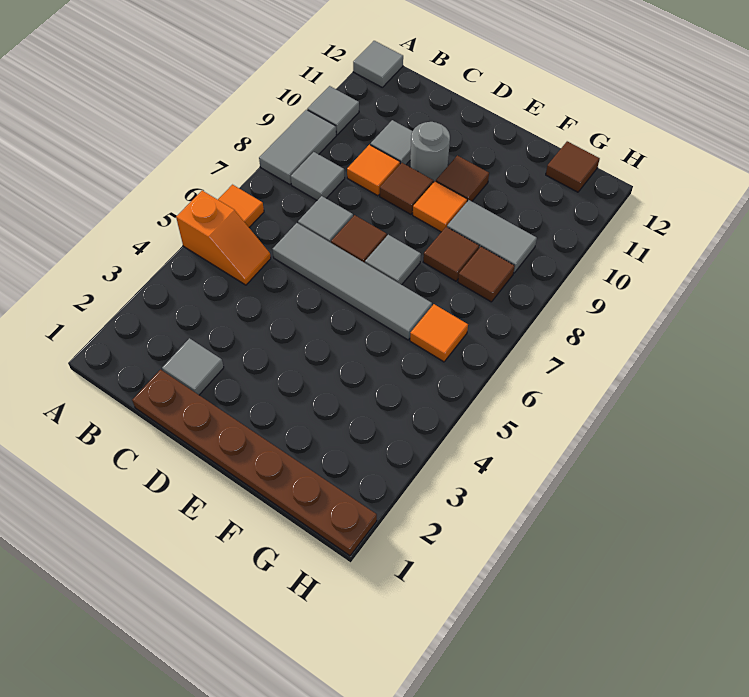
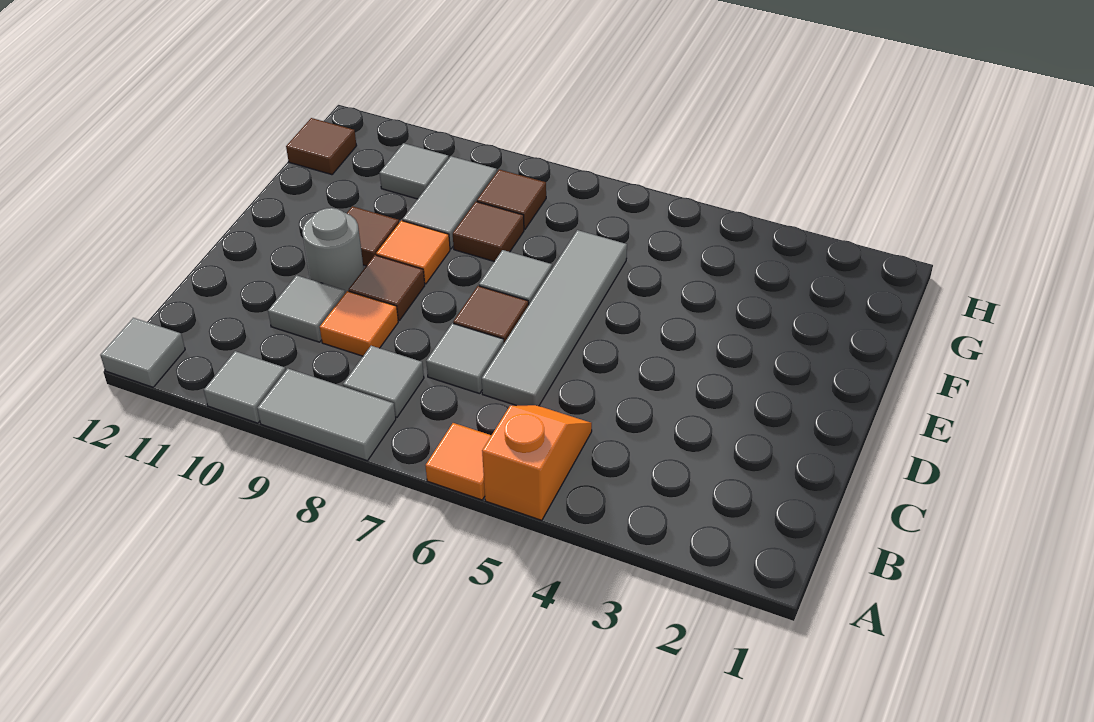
brown plate C1:H1 level 1 -> none
grey tile C2 level 1 -> grey tile G10 level 1
orange tile G6 level 1 -> none

